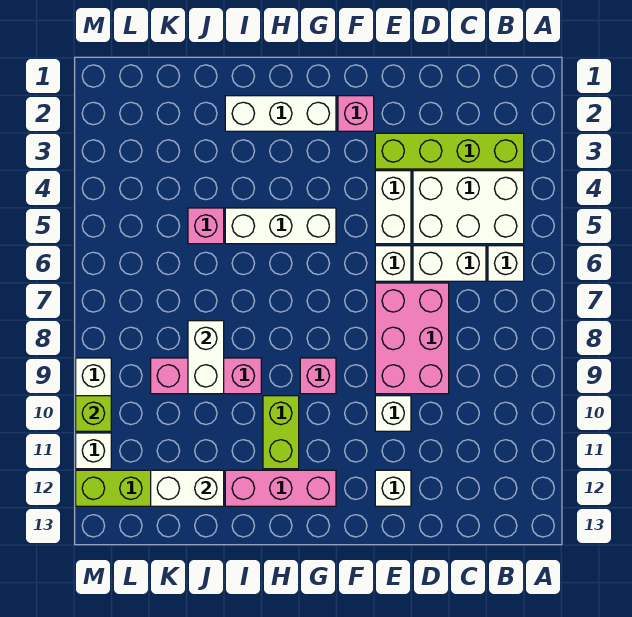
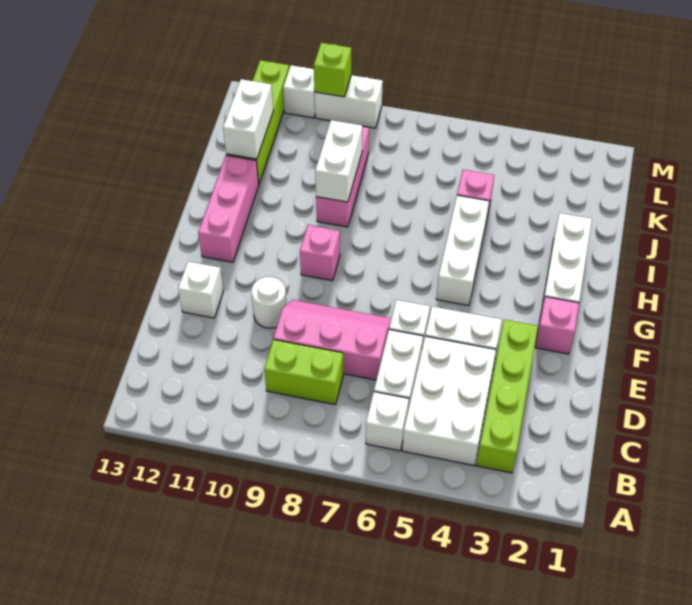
pink brick D7:E9 level 1 -> pink slope D7:E9 level 1 top D
white brick E10 level 1 -> white round brick E10 level 1
lime brick H10:H11 level 1 -> lime brick C8:C9 level 1
white brick J8:J9 level 2 -> white brick I9:J9 level 2

